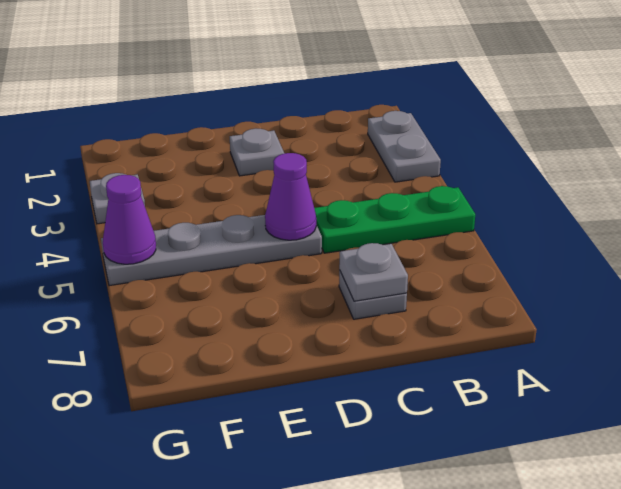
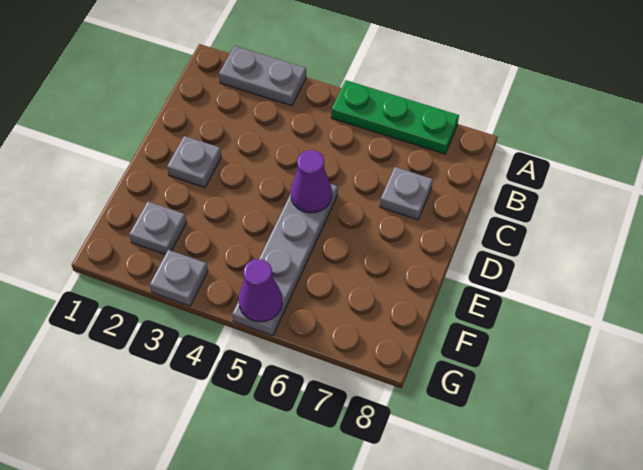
green plate A5:C5 level 1 -> green plate A5:A7 level 1
grey plate C7 level 2 -> grey plate F2 level 1

